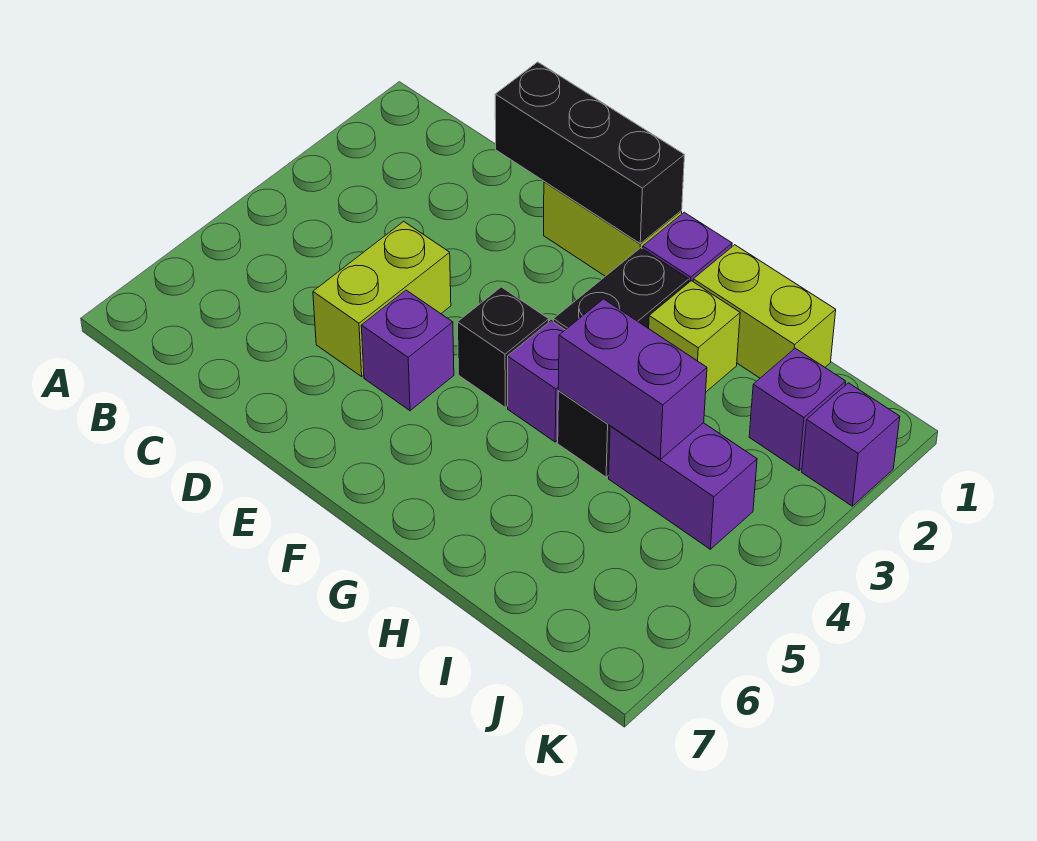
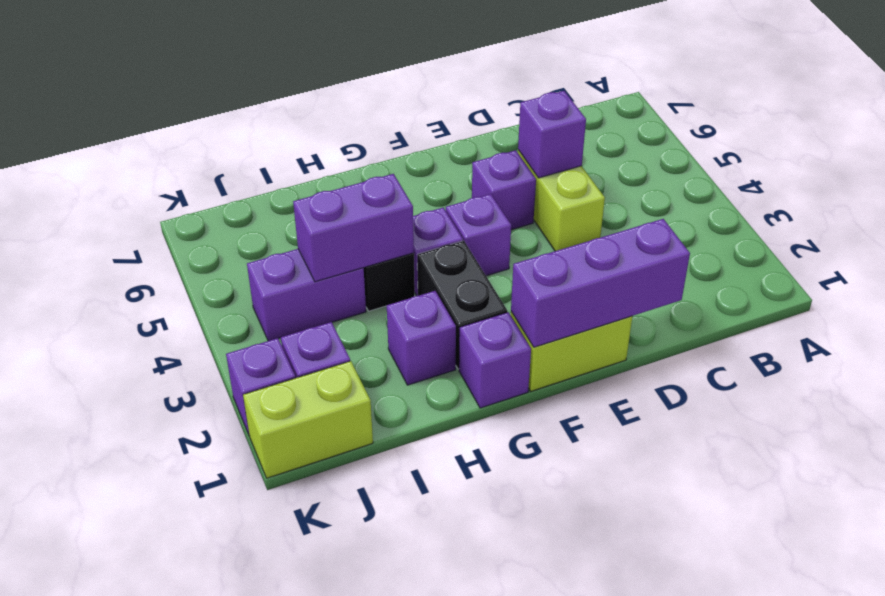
black brick D1:F1 level 2 -> purple brick D1:F1 level 2
none -> purple brick D5 level 2
black brick F4 level 1 -> purple brick F4 level 1
lime brick H1:I1 level 1 -> lime brick J1:K1 level 1
lime brick H2 level 1 -> purple brick H2 level 1

